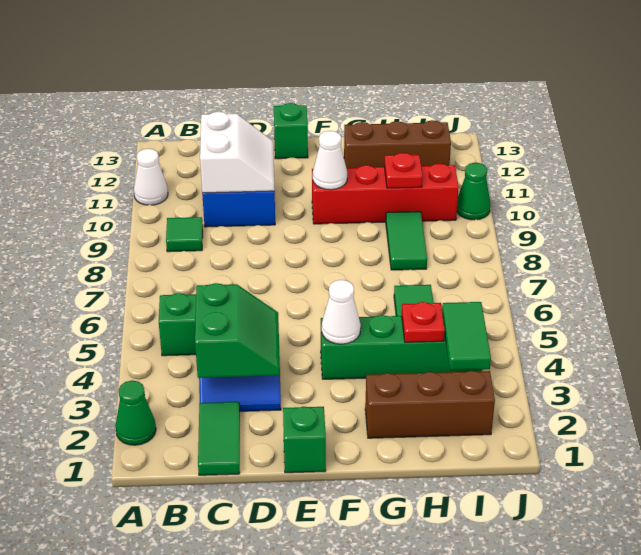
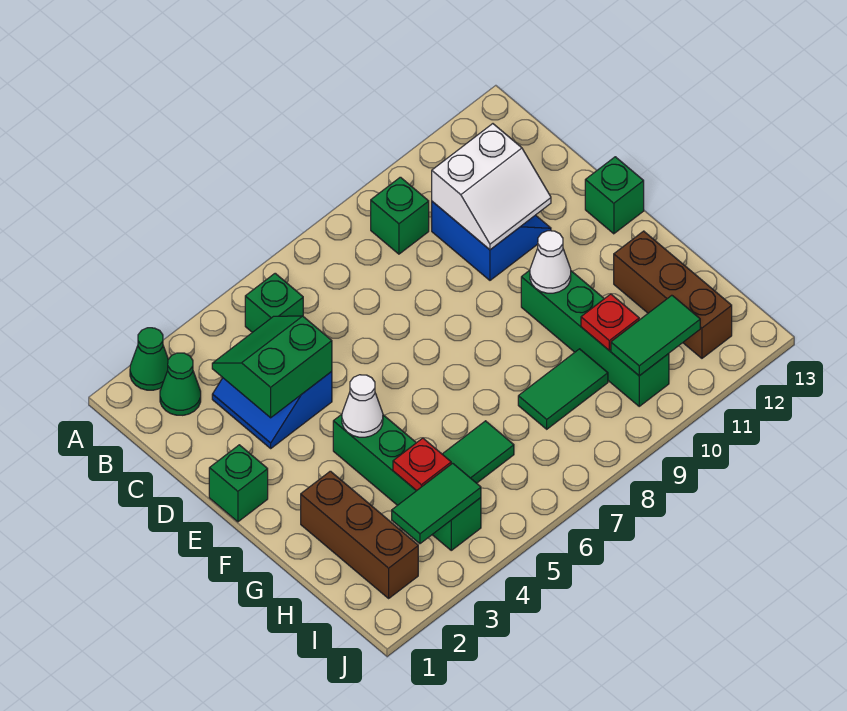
white cone A11 level 1 -> none
green tile B9 level 1 -> green brick B9 level 1
green tile C1:C2 level 1 -> green tile I10:I11 level 2
green slope C3:D4 level 2 top C -> green slope C3:D4 level 2 top D
red brick F10:I10 level 1 -> green brick F10:I10 level 1
green cone J10 level 1 -> green cone B2 level 1

